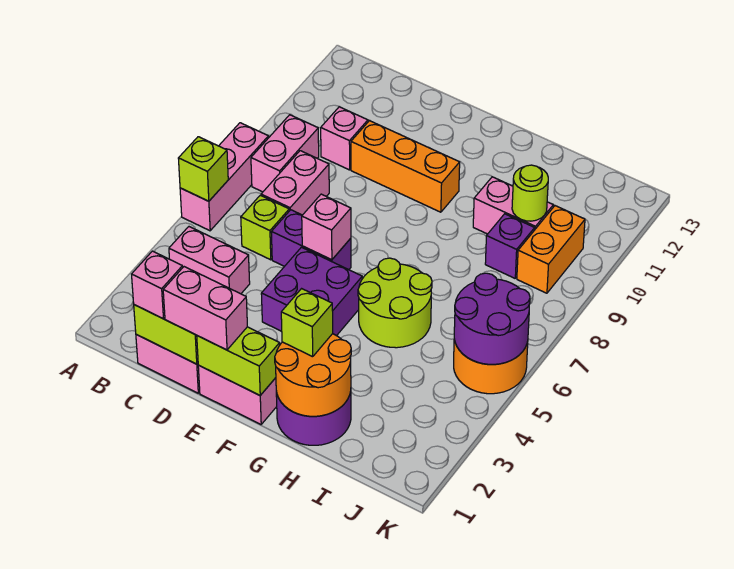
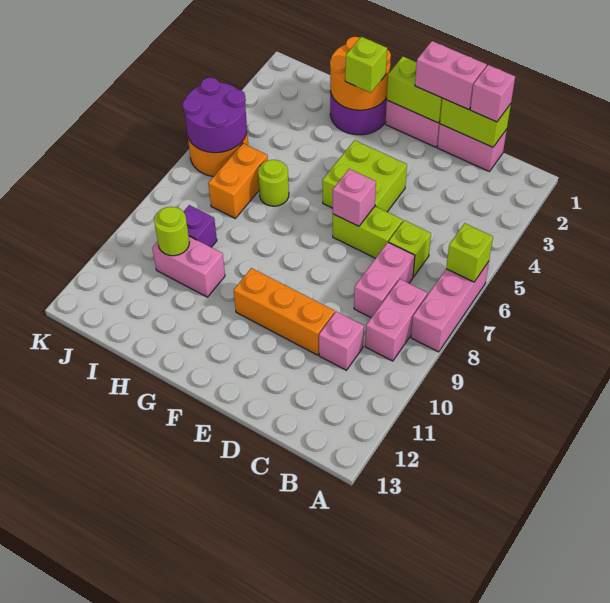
pink brick B4:C4 level 1 -> none
purple brick D6:E6 level 1 -> lime brick D6:E6 level 1
purple brick E4:F5 level 1 -> lime brick E4:F5 level 1
lime round brick G5:H6 level 1 -> lime round brick H6 level 1
orange brick J9:J10 level 1 -> orange brick I6:I7 level 1

